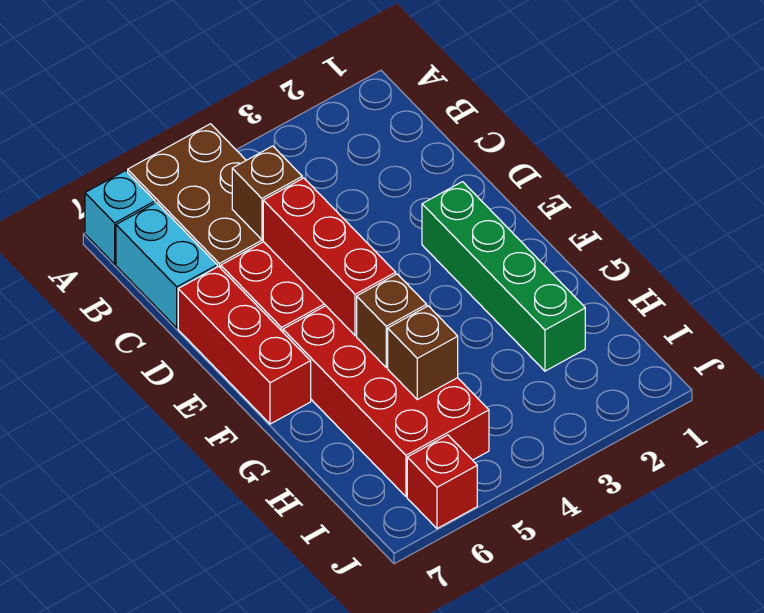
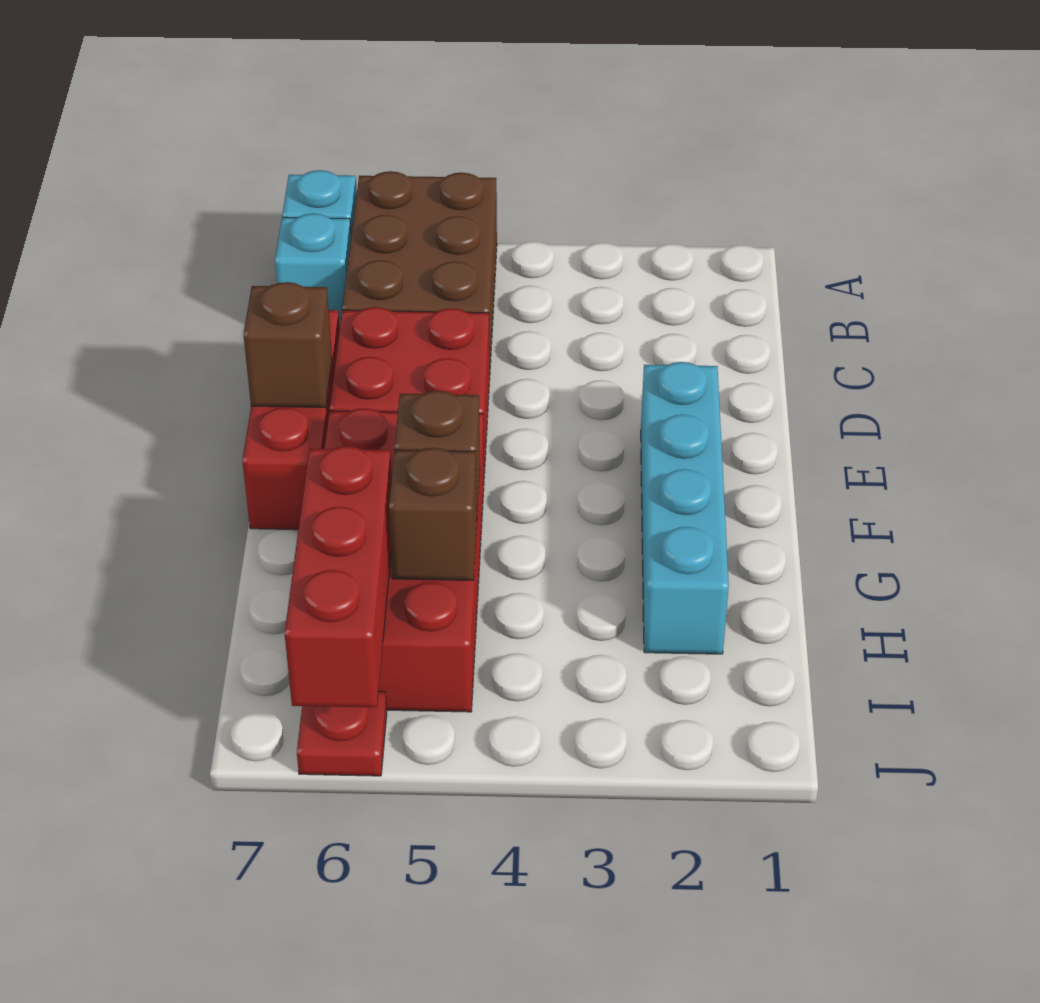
cyan brick B7:C7 level 1 -> cyan brick B7 level 1
brown brick C5 level 2 -> brown brick E7 level 2
red brick D5:F5 level 2 -> red brick H6:J6 level 2
green brick E2:H2 level 1 -> cyan brick E2:H2 level 1
red brick J6 level 1 -> red plate J6 level 1

